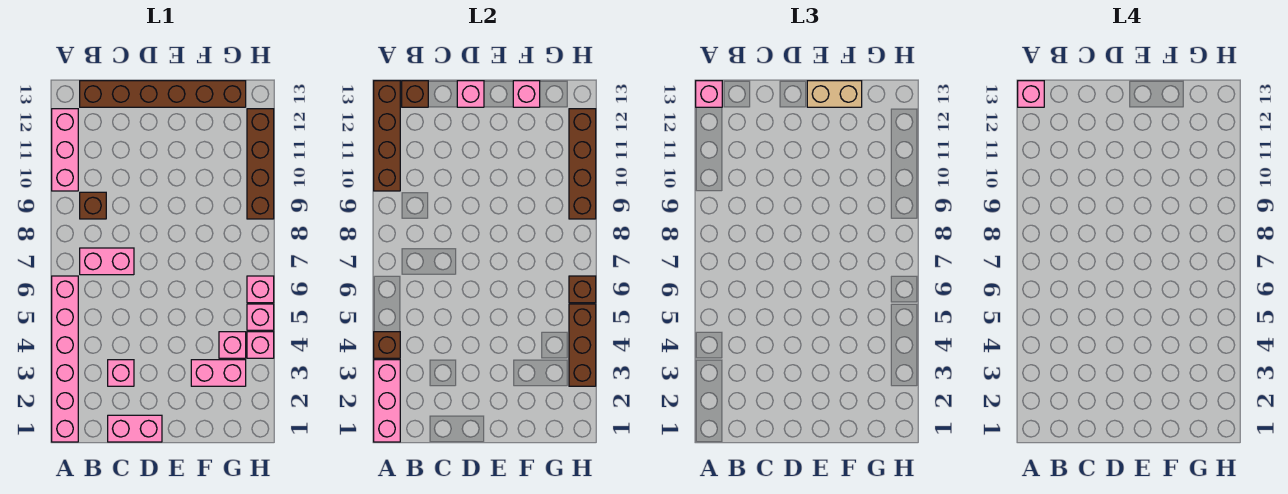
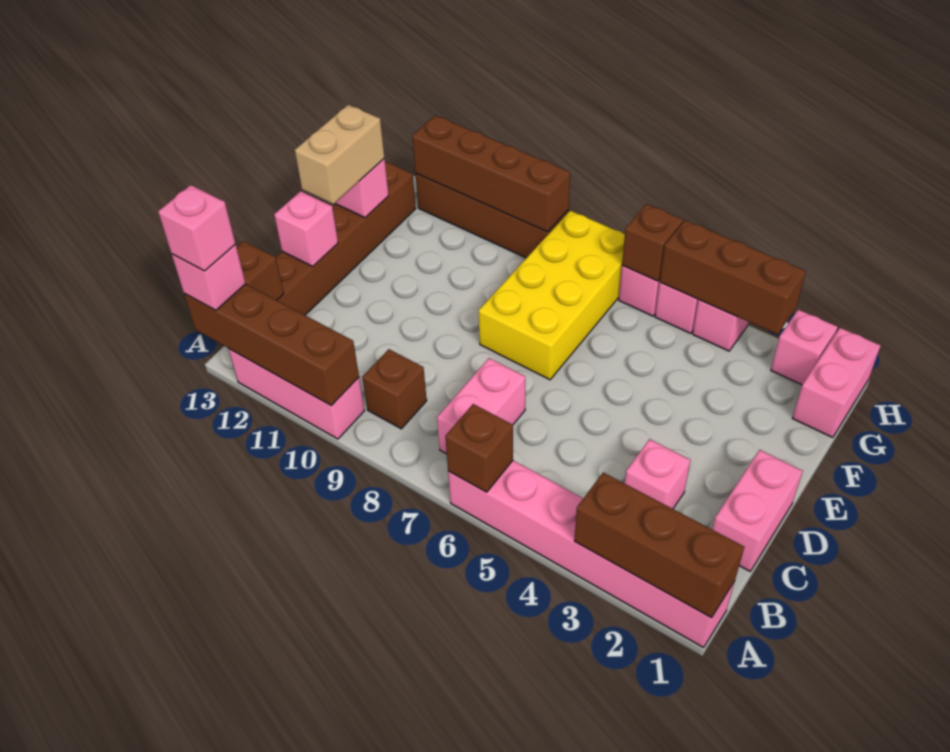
pink brick A1:A3 level 2 -> brown brick A1:A3 level 2
brown brick A4 level 2 -> brown brick A6 level 2
none -> yellow brick E7:H8 level 1
pink brick F3:G3 level 1 -> pink brick G1:H1 level 1
pink brick G4 level 1 -> pink brick H2 level 1

